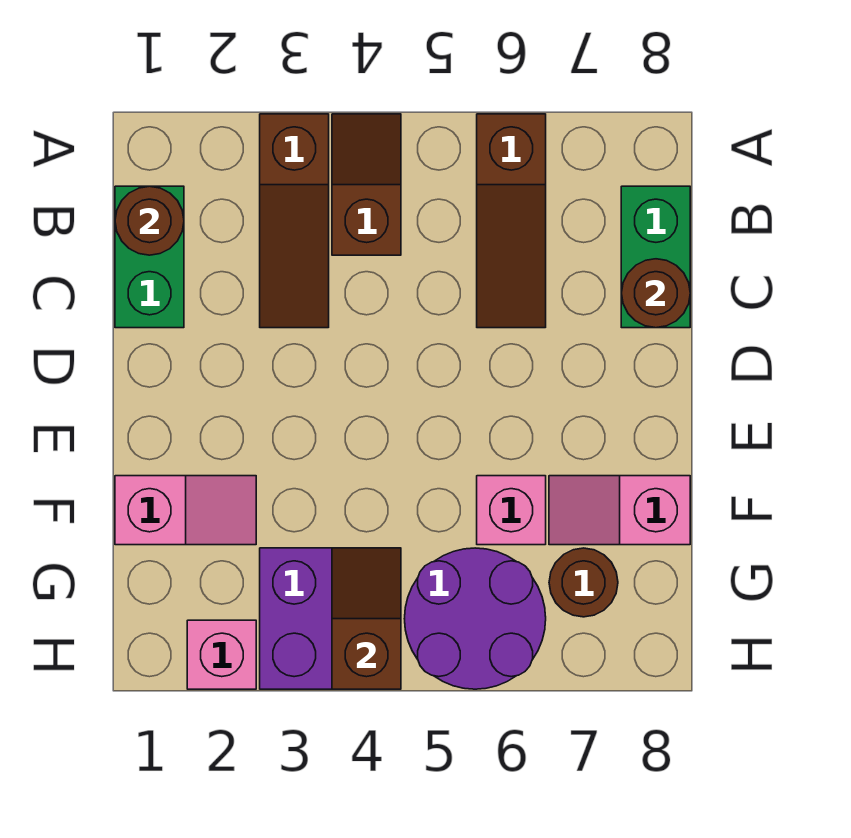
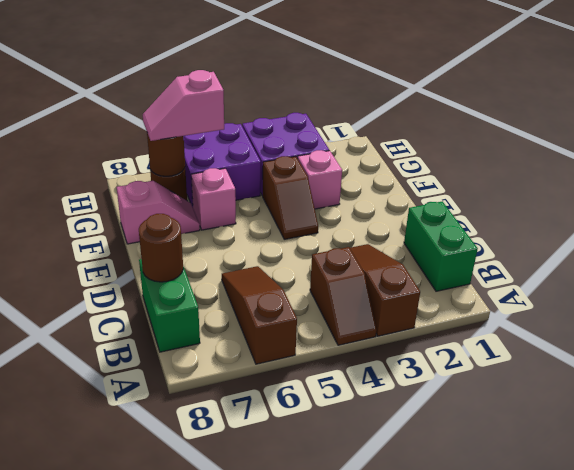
brown round brick B1 level 2 -> brown round brick G7 level 2
pink slope F1:F2 level 1 top 1 -> pink slope G6:G7 level 3 top 6
brown slope G4:H4 level 2 top H -> brown slope E4:F4 level 1 top F
purple round brick G5:H6 level 1 -> purple brick G5:H6 level 1
pink brick H2 level 1 -> pink brick F3 level 1

